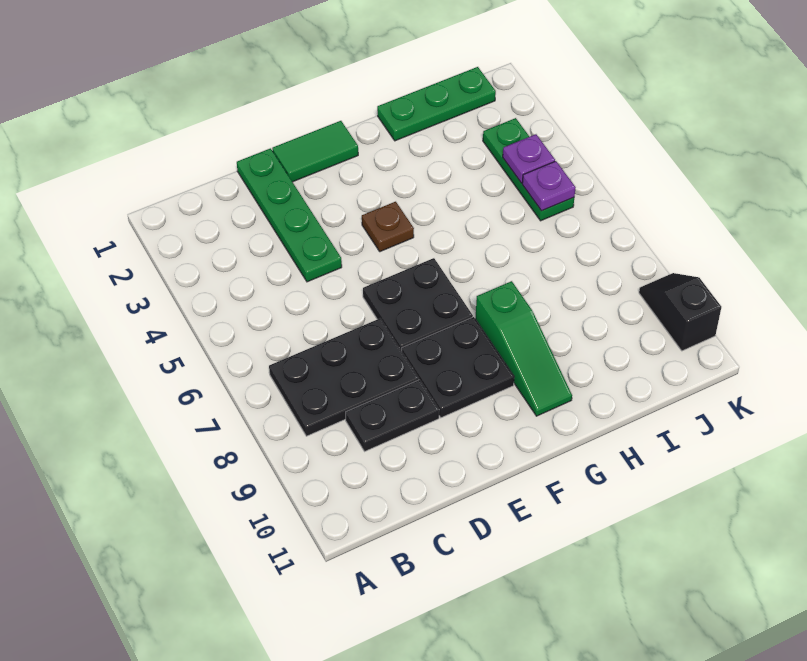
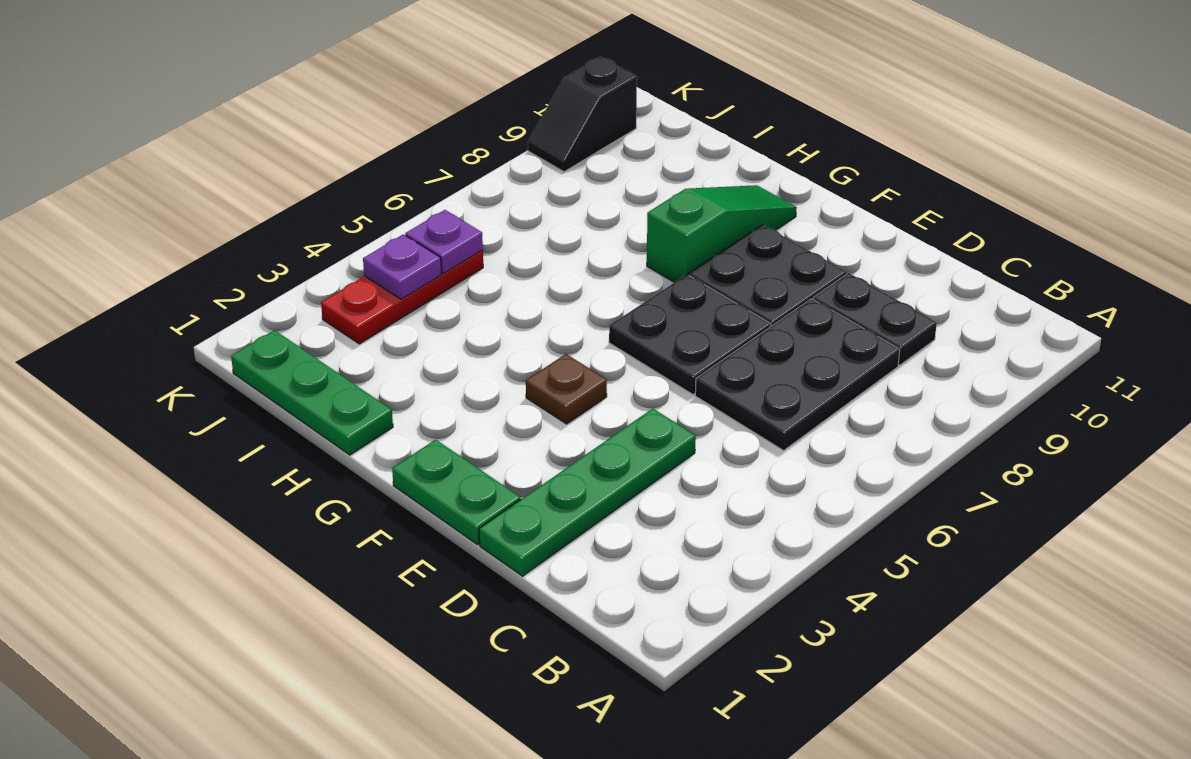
black plate B7:D8 level 1 -> black plate C6:D8 level 1
green tile E1:F1 level 1 -> green plate E1:F1 level 1
green plate J3:J5 level 1 -> red plate J3:J5 level 1

